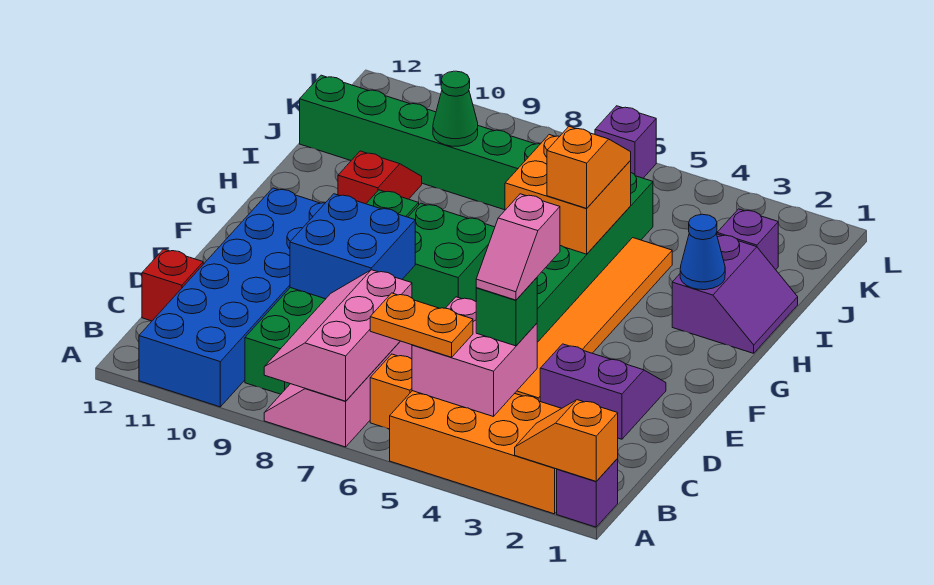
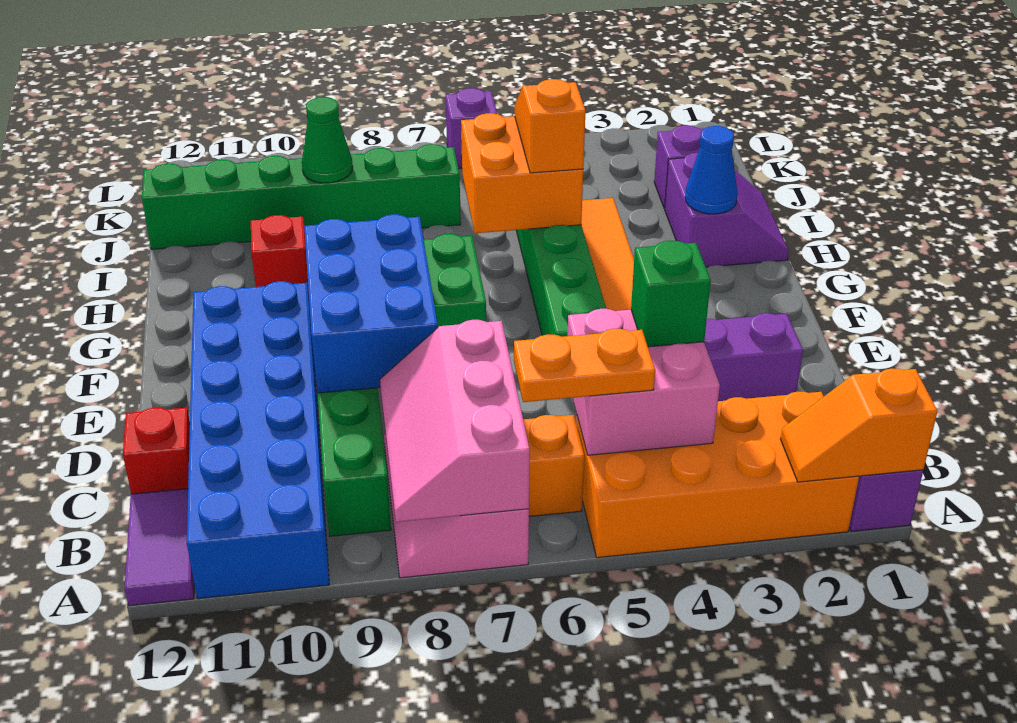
none -> purple tile A12:B12 level 1
pink slope C4:D4 level 4 top D -> none
blue brick D8:E9 level 2 -> blue brick D8:F9 level 2

